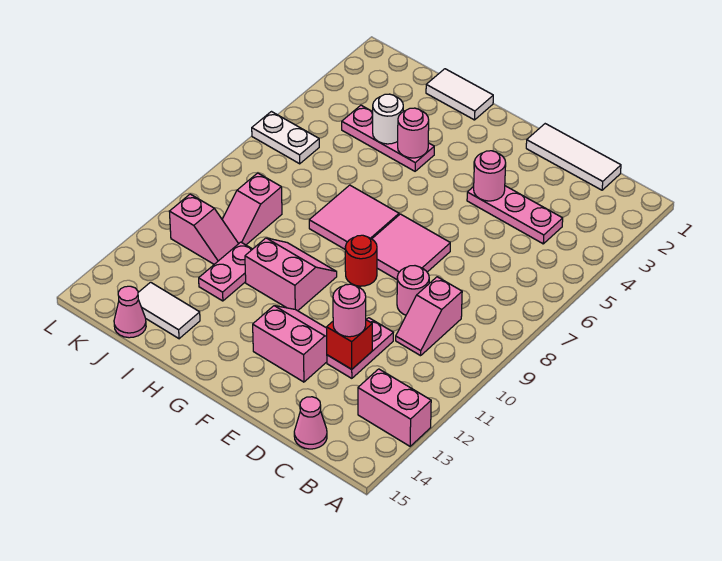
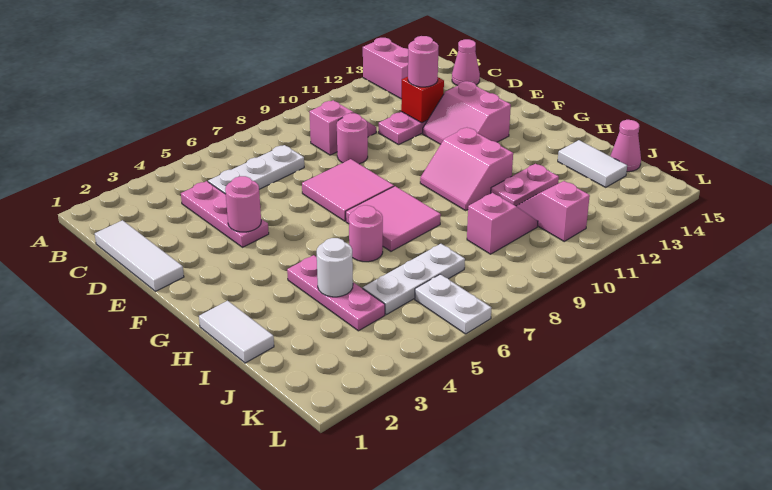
none -> white plate C5:C7 level 1
red round brick F9 level 1 -> none
pink round brick H4 level 2 -> pink round brick H6 level 1
none -> white plate J5:J7 level 1

